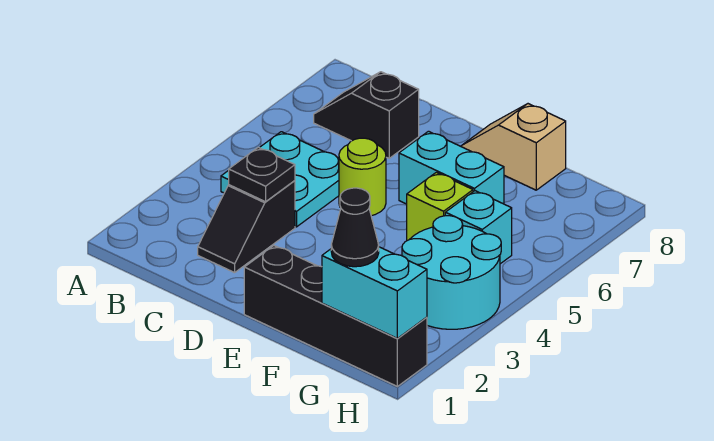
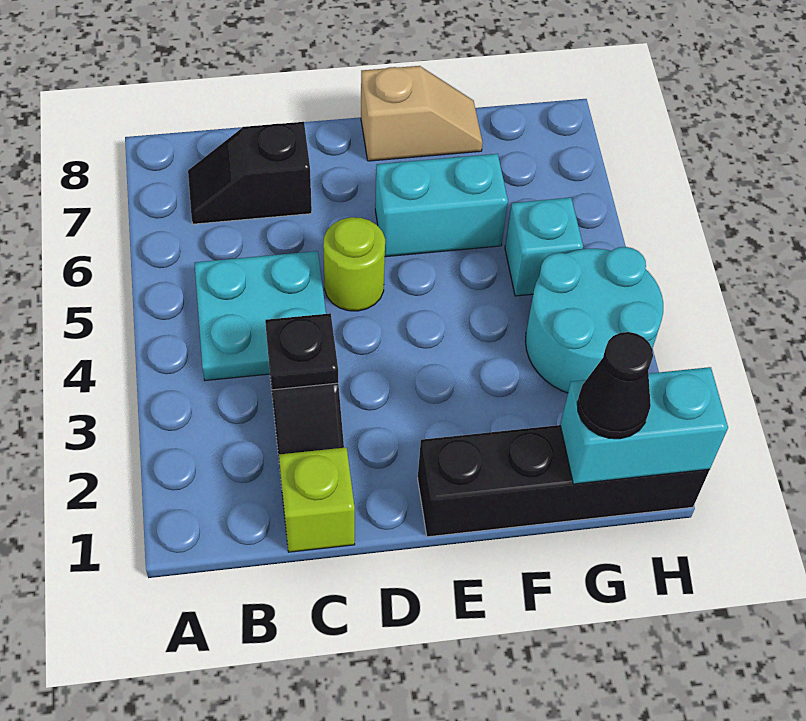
tan slope E8:F8 level 1 top F -> tan slope E8:F8 level 1 top E
lime brick F5 level 1 -> lime brick C1 level 1

